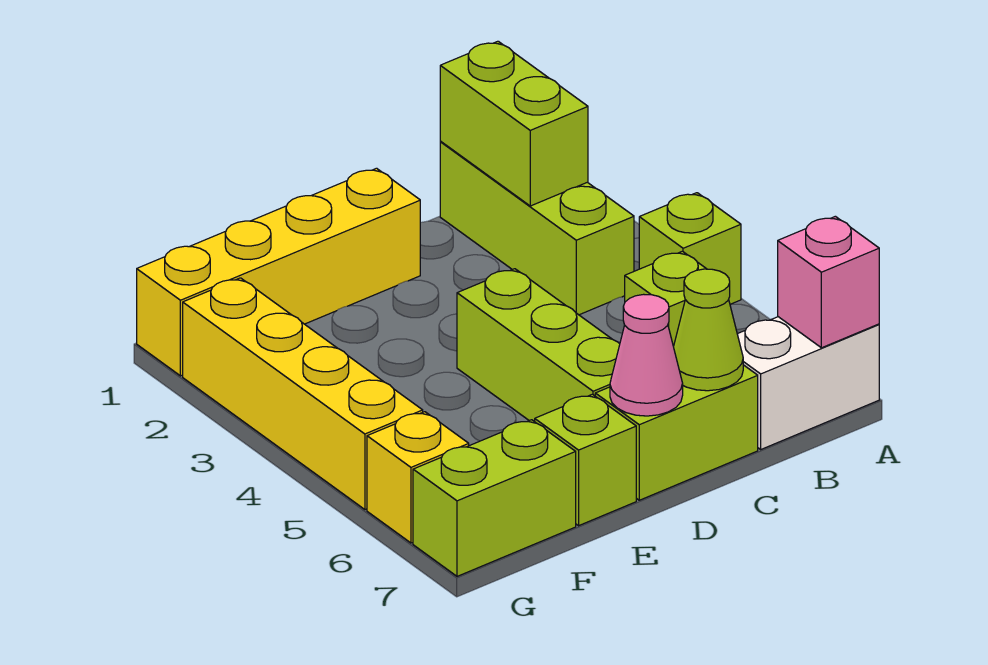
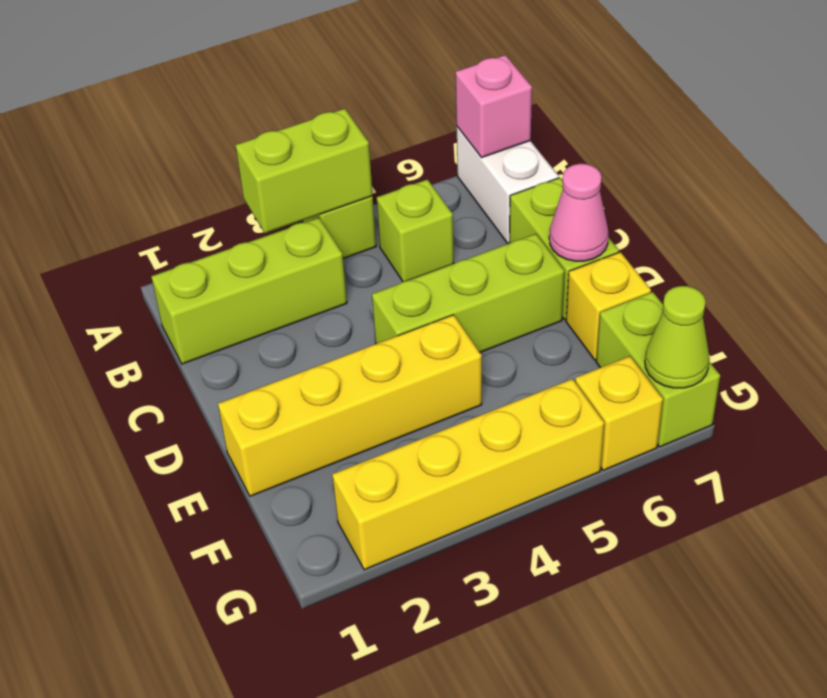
lime brick B1:B2 level 2 -> lime brick A3:A4 level 2
lime cone C7 level 2 -> lime cone G7 level 2
yellow brick D1:G1 level 1 -> yellow brick E1:E4 level 1
lime brick E7 level 1 -> yellow brick E7 level 1

